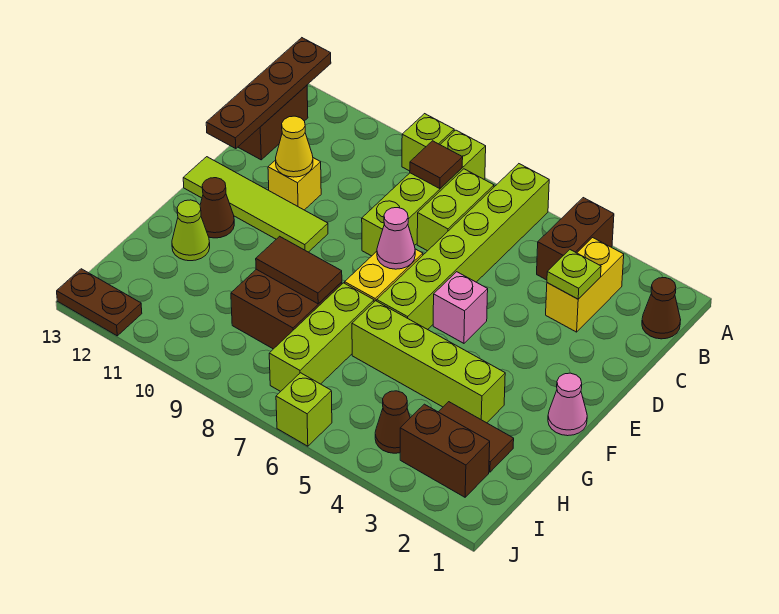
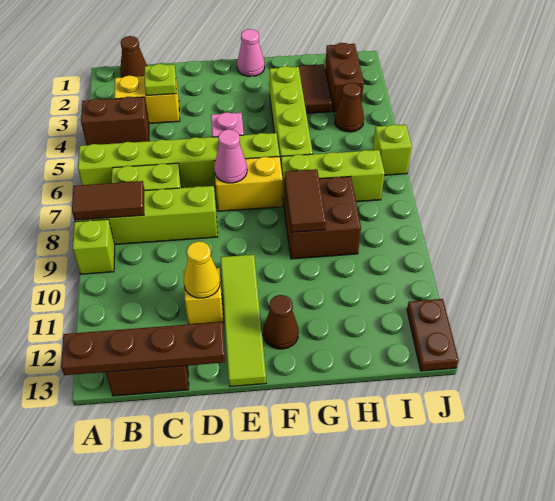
brown tile B8 level 2 -> brown tile A8:B8 level 2
lime cone G12 level 1 -> none

